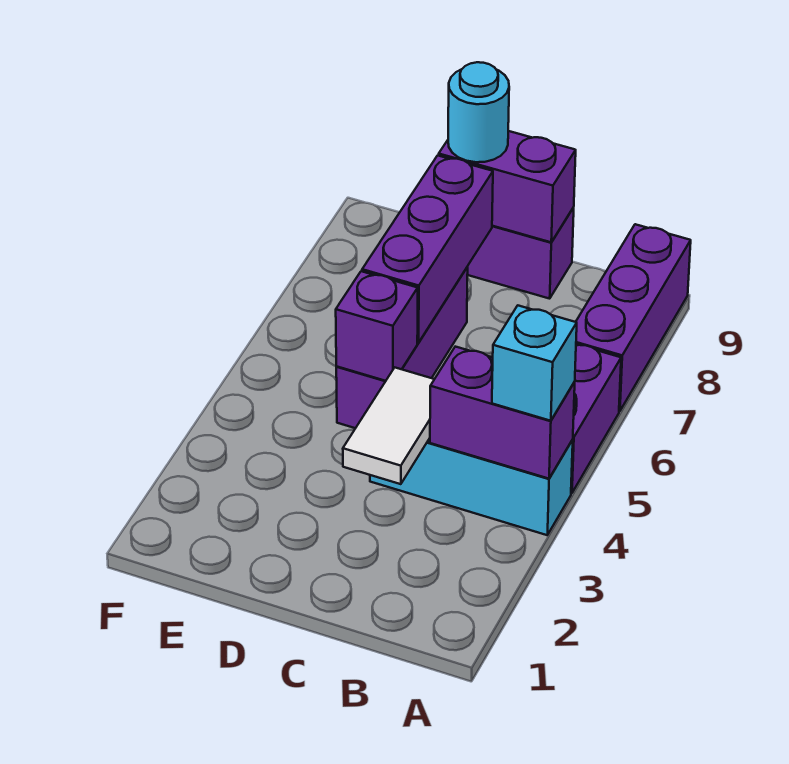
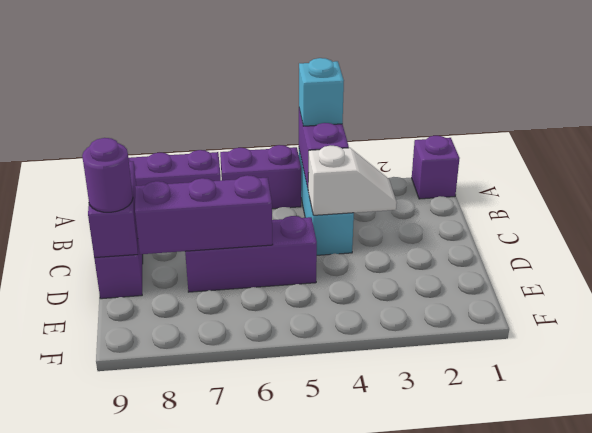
white tile C3:C4 level 2 -> white slope C3:C4 level 2 top 4
purple brick D5 level 2 -> purple brick A1 level 1
cyan round brick D9 level 3 -> purple round brick D9 level 3

